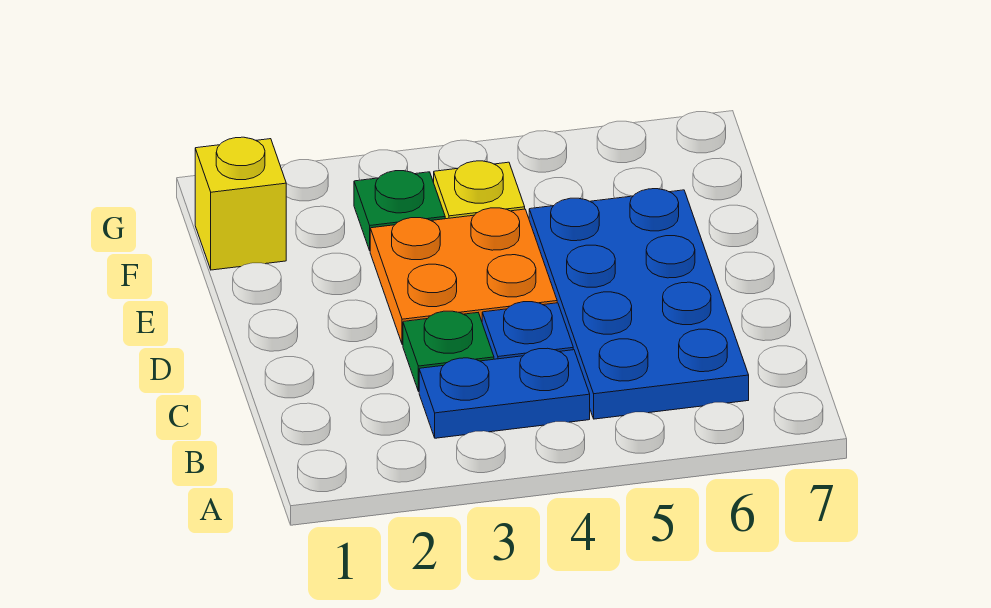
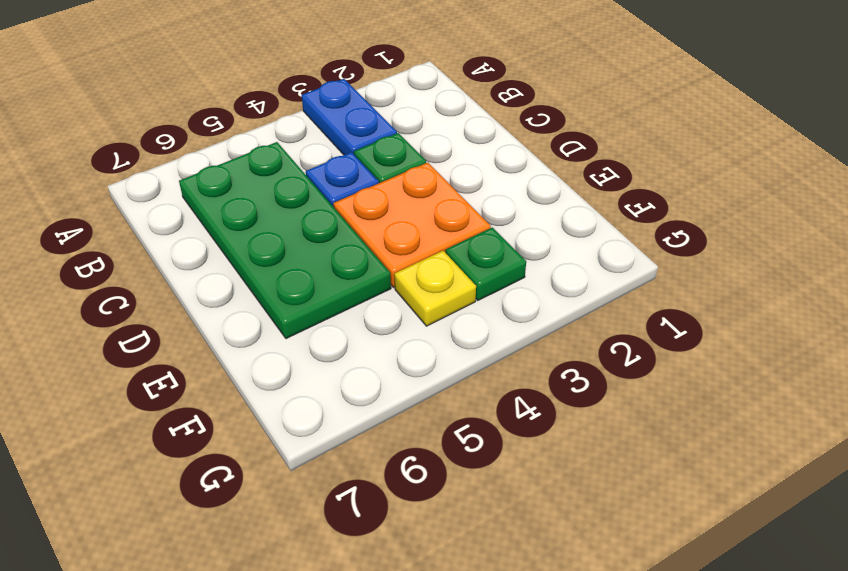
blue plate B3:B4 level 1 -> blue plate A3:B3 level 1
blue plate B5:E6 level 1 -> green plate B5:E6 level 1
yellow brick F1 level 1 -> none

